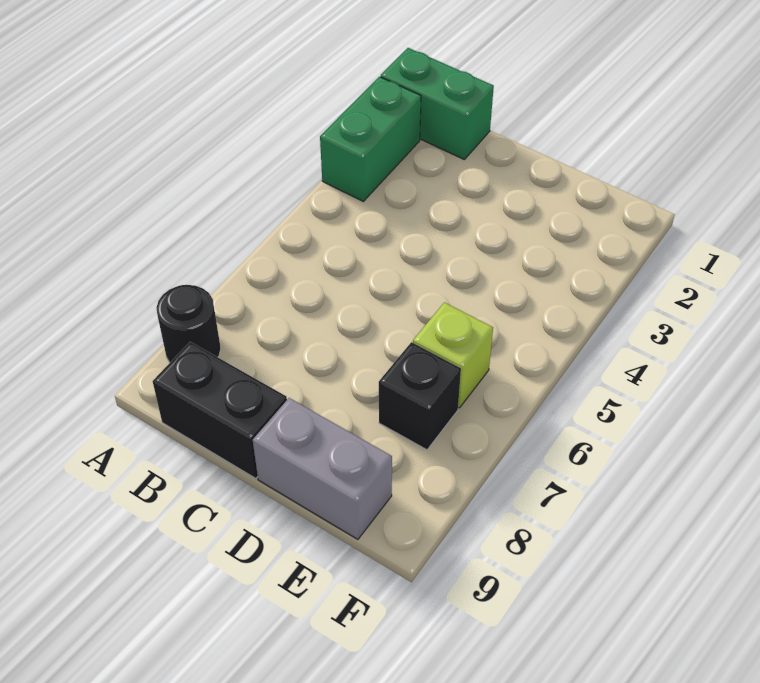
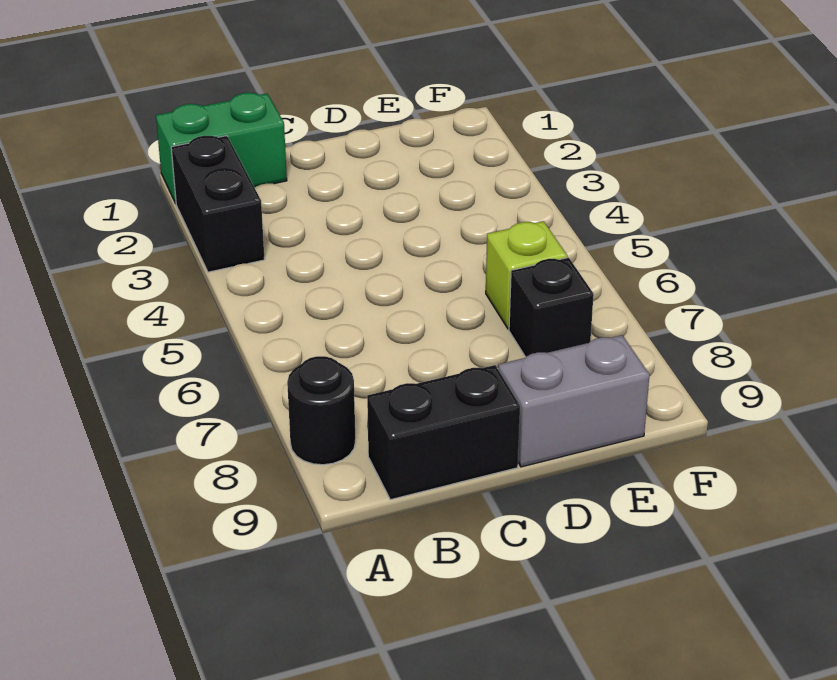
green brick A2:A3 level 1 -> black brick A2:A3 level 1

